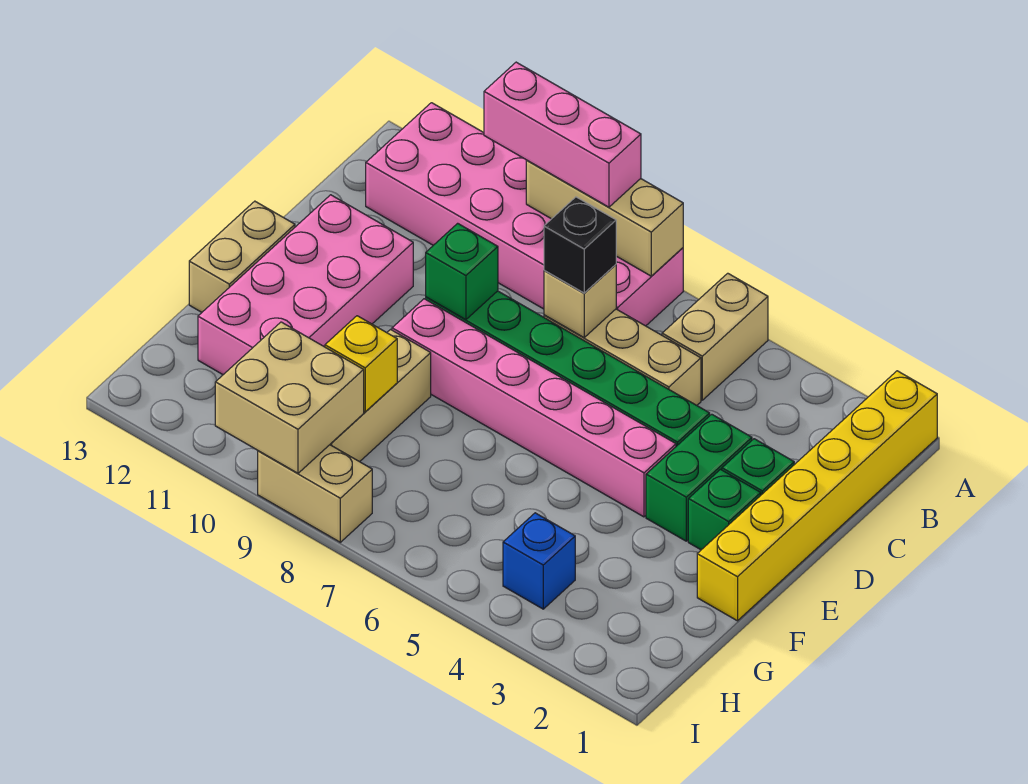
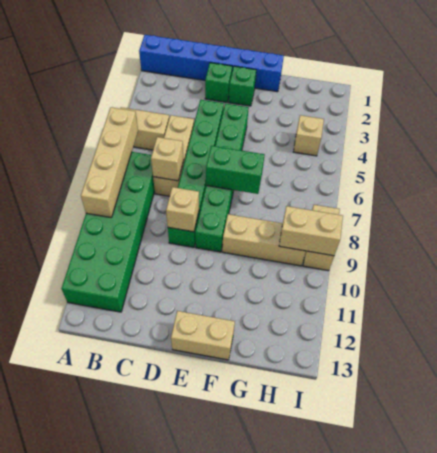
yellow brick A1:F1 level 1 -> blue brick A1:F1 level 1
pink brick A7:B12 level 1 -> green brick A7:B12 level 1
tan brick A7:A9 level 2 -> tan brick A6:A9 level 2
pink brick A8:A10 level 3 -> none
black brick C7 level 3 -> none
green brick D3:E3 level 1 -> green brick E7:F7 level 2
green brick D9 level 2 -> tan brick D9 level 2
pink brick D11:G12 level 1 -> none
pink brick E4:E9 level 1 -> green brick E4:E9 level 1
yellow brick G9 level 2 -> none
blue brick H4 level 1 -> tan brick H4 level 1
tan brick H9:I10 level 2 -> tan brick H9:I9 level 2

